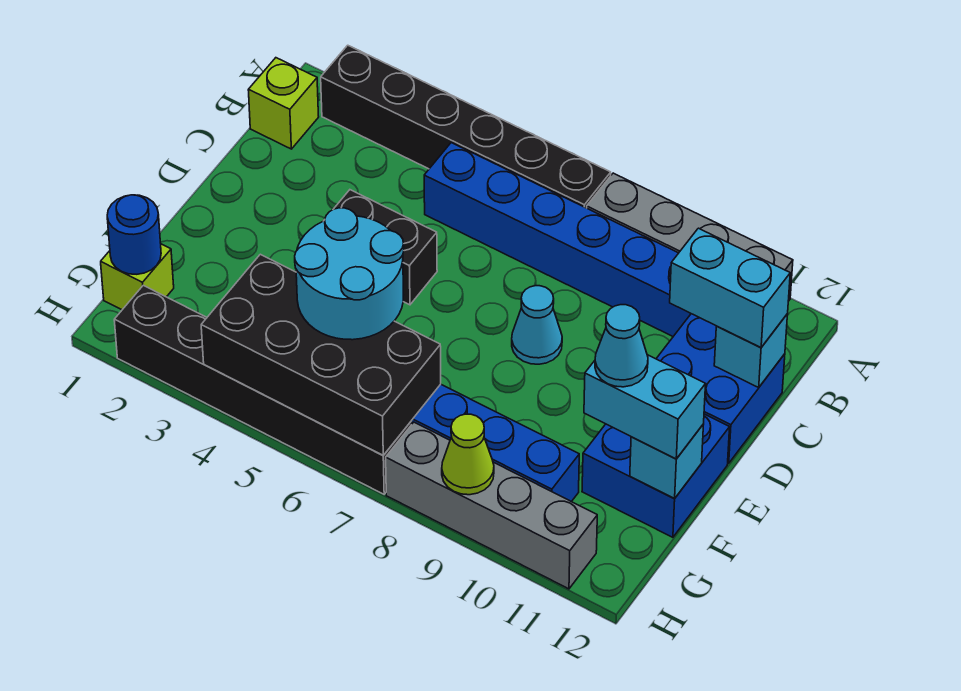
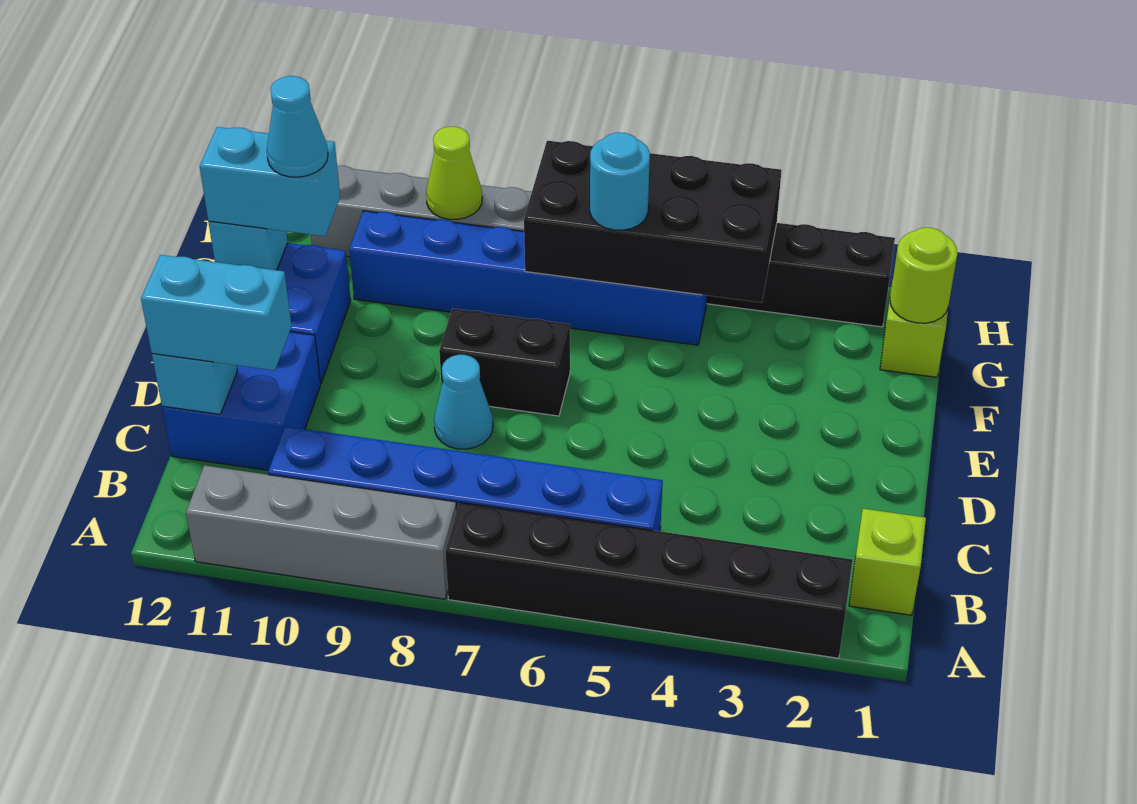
black brick D4:D5 level 1 -> black brick E7:E8 level 1
cyan round brick F5:G6 level 3 -> cyan round brick G6 level 3
blue round brick G1 level 2 -> lime round brick G1 level 2

